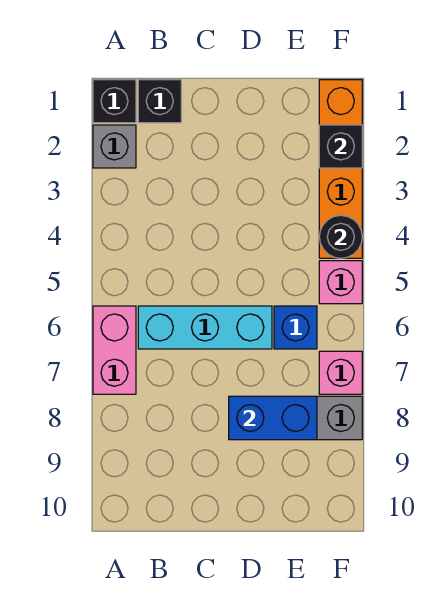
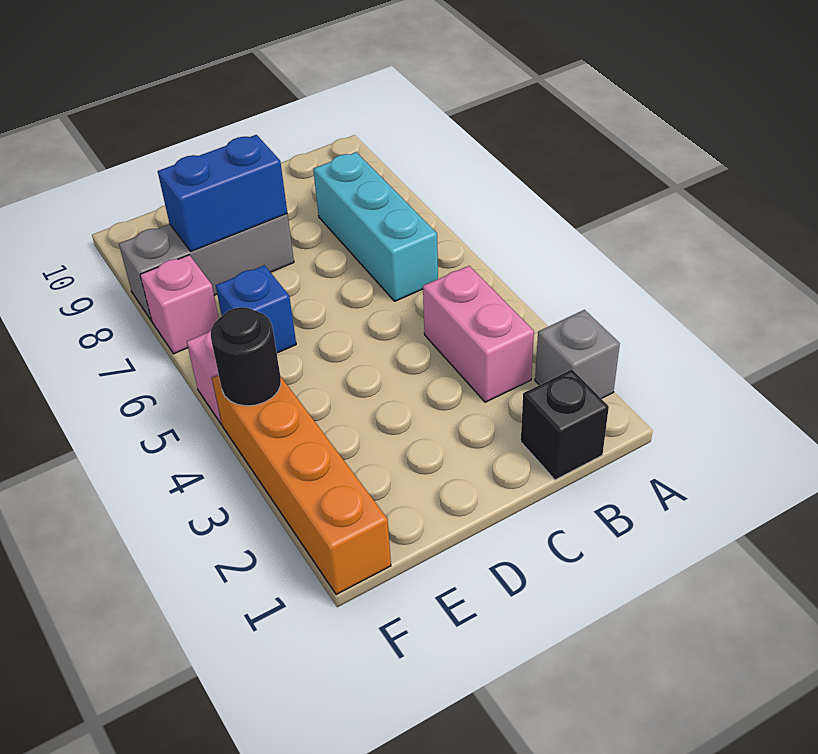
black brick A1 level 1 -> none
pink brick A6:A7 level 1 -> pink brick B3:B4 level 1
cyan brick B6:D6 level 1 -> cyan brick B6:B8 level 1
black brick F2 level 2 -> none

